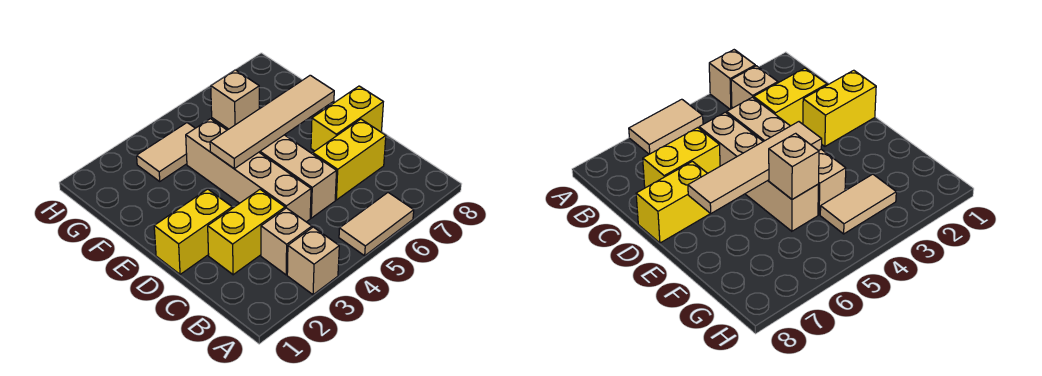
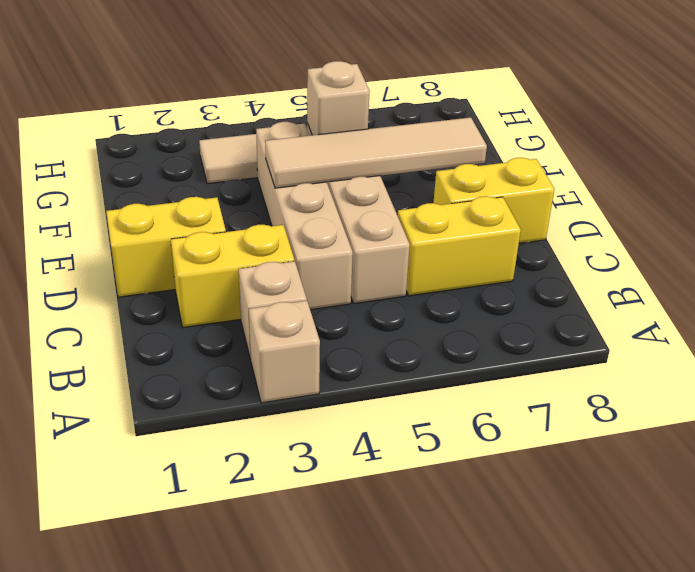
tan tile A5:A6 level 1 -> none

